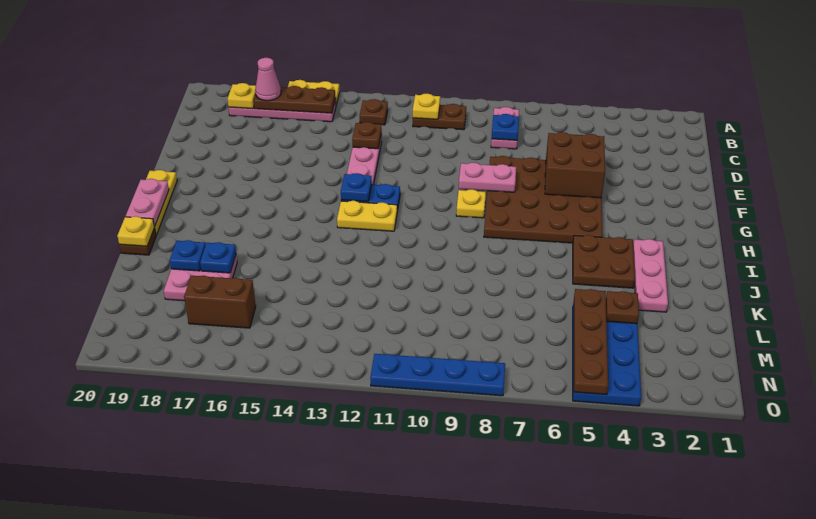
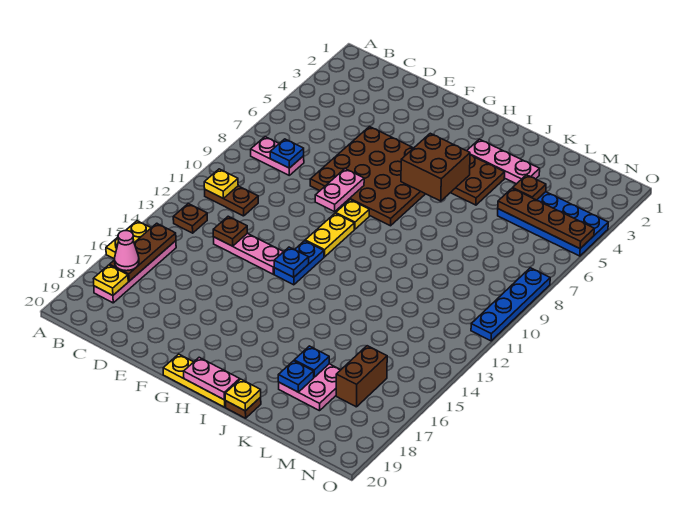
brown plate B10:B11 level 1 -> brown plate B11:C11 level 1
brown brick E5:F6 level 2 -> brown brick H5:I6 level 2
yellow plate H12:H13 level 1 -> yellow plate G10:G11 level 1

